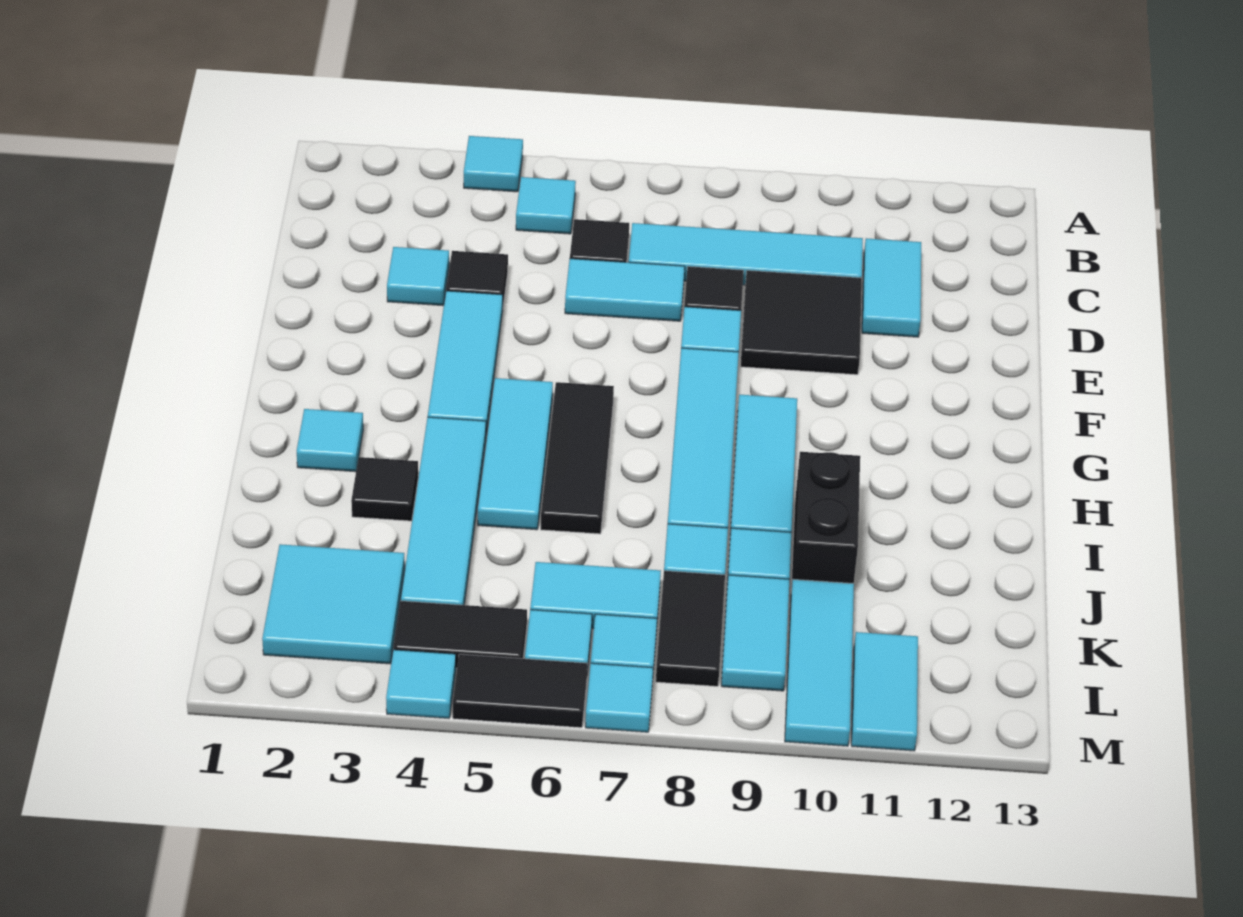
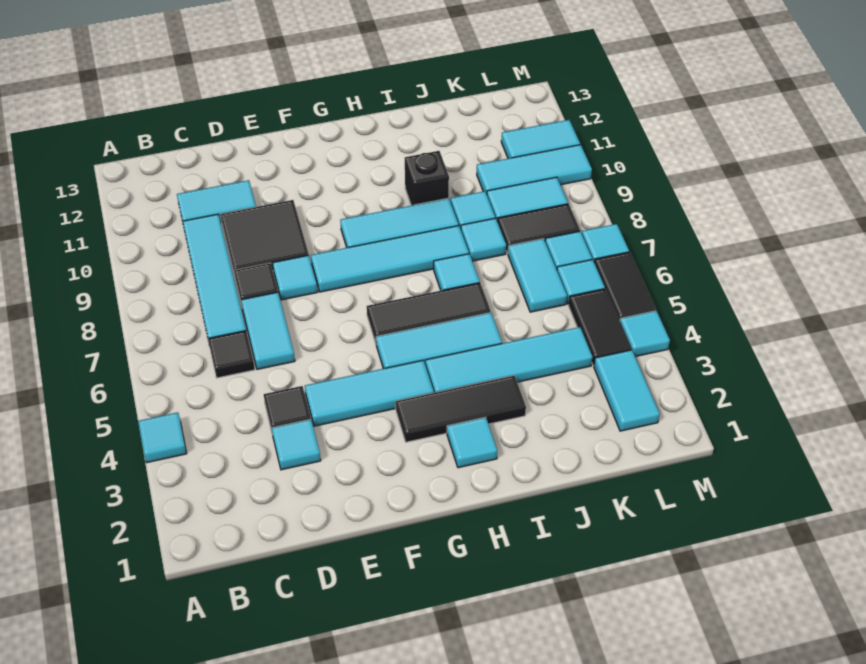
cyan tile B5 level 1 -> cyan tile I7 level 1
black tile I3 level 1 -> black tile G3:I3 level 1
black brick I10:J10 level 1 -> black brick I10 level 1
cyan tile K2:L3 level 1 -> cyan tile L2:L3 level 1

